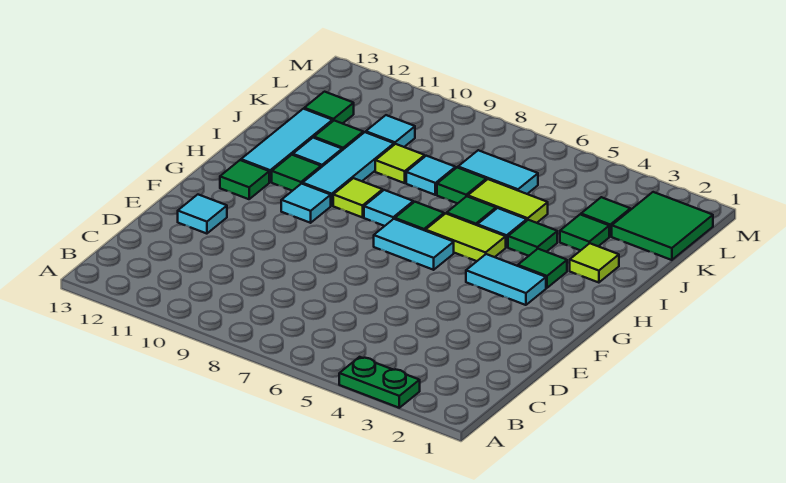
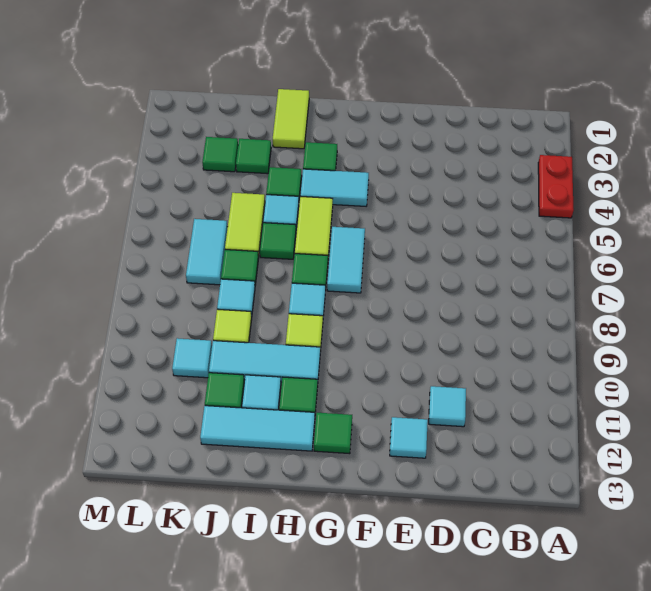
green plate A3:A4 level 1 -> red plate A3:A4 level 1
cyan tile G3:G4 level 1 -> cyan tile G4:H4 level 1
cyan tile G10 level 1 -> cyan tile D11 level 1
lime tile I2 level 1 -> lime tile I1:I2 level 1
green tile K1:L2 level 1 -> none
green tile K12 level 1 -> none

